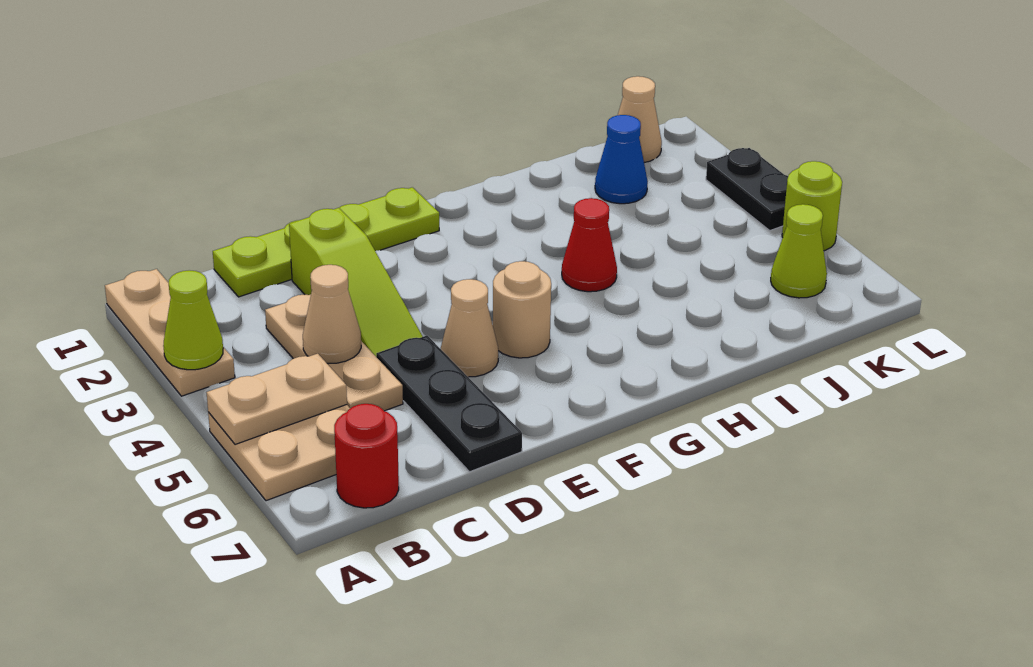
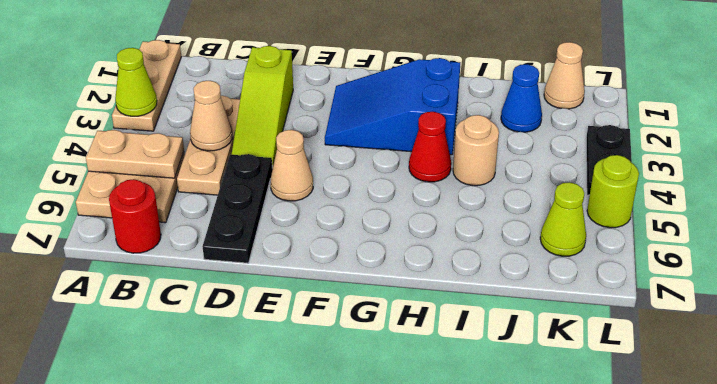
lime plate C1:F1 level 1 -> none
none -> blue slope F2:H3 level 1 top H
tan round brick F5 level 1 -> tan round brick I4 level 1

